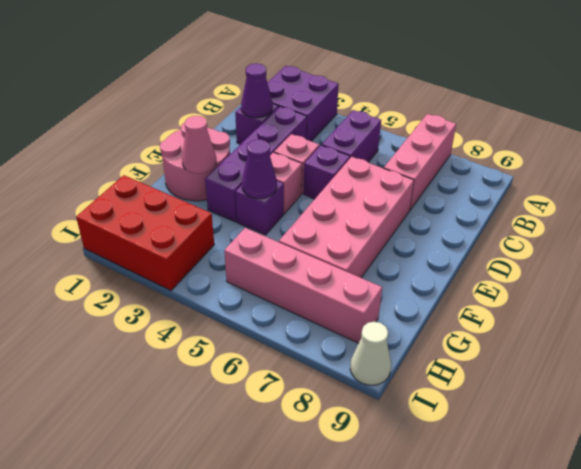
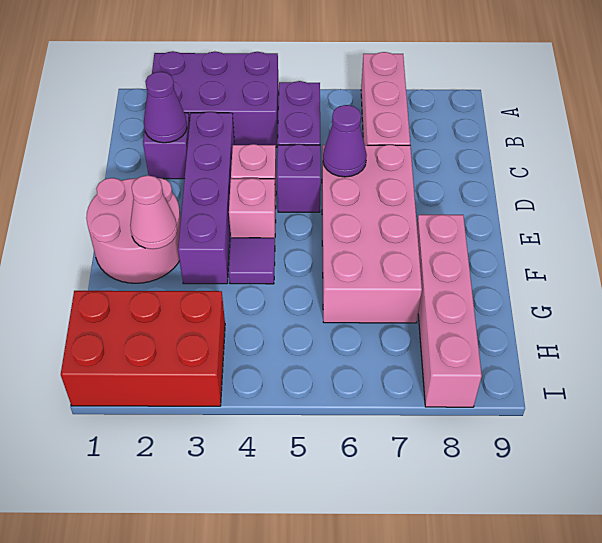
purple brick A2:B3 level 1 -> purple brick A2:B4 level 1
purple brick F4 level 1 -> purple tile F4 level 1
purple cone F4 level 2 -> purple cone D6 level 2
pink brick H5:H8 level 1 -> pink brick F8:I8 level 1
white cone I9 level 1 -> none

